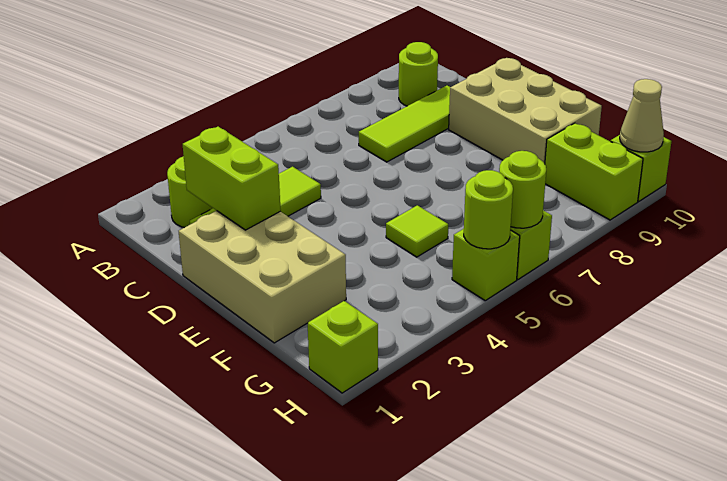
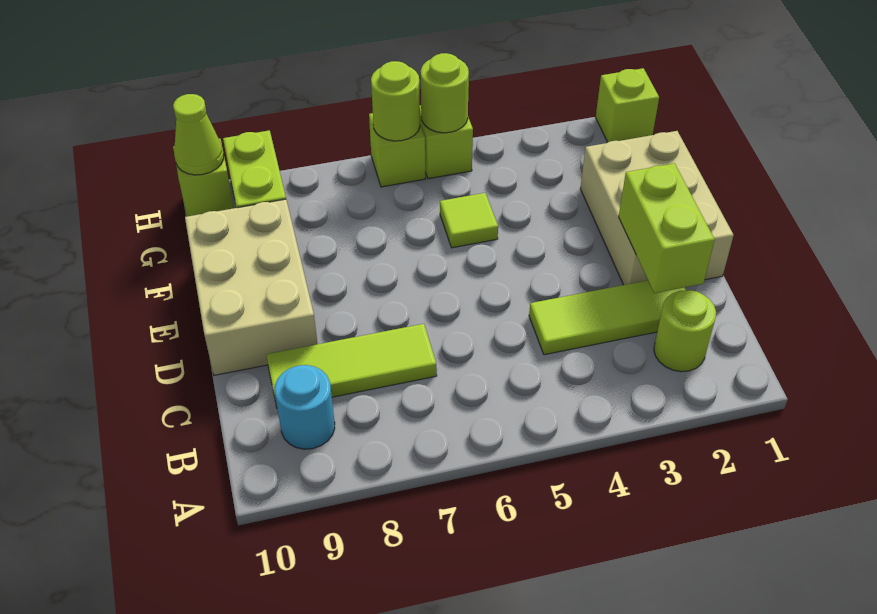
lime round brick B9 level 1 -> cyan round brick B9 level 1
tan cone H10 level 2 -> lime cone H10 level 2

